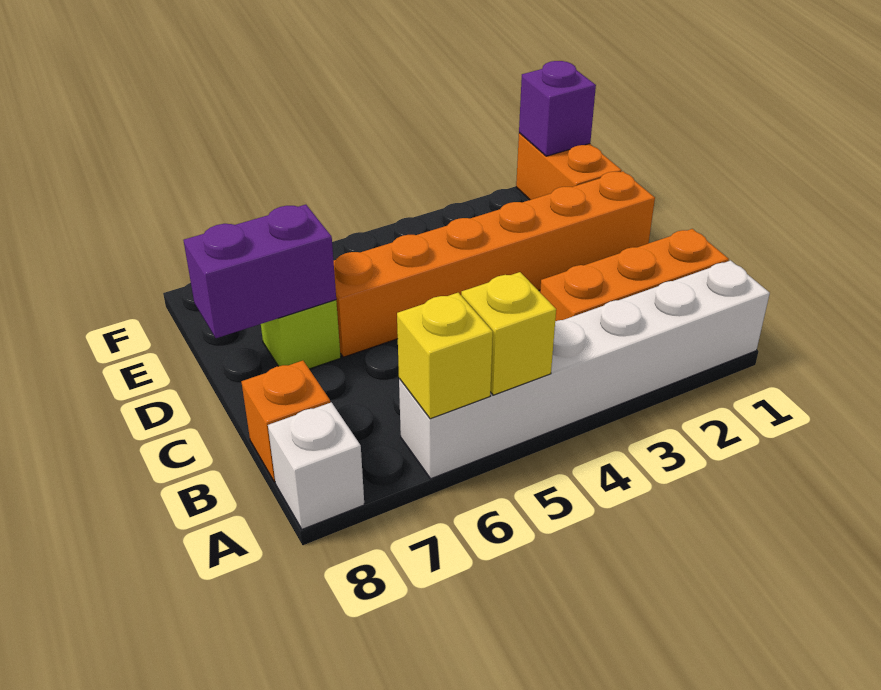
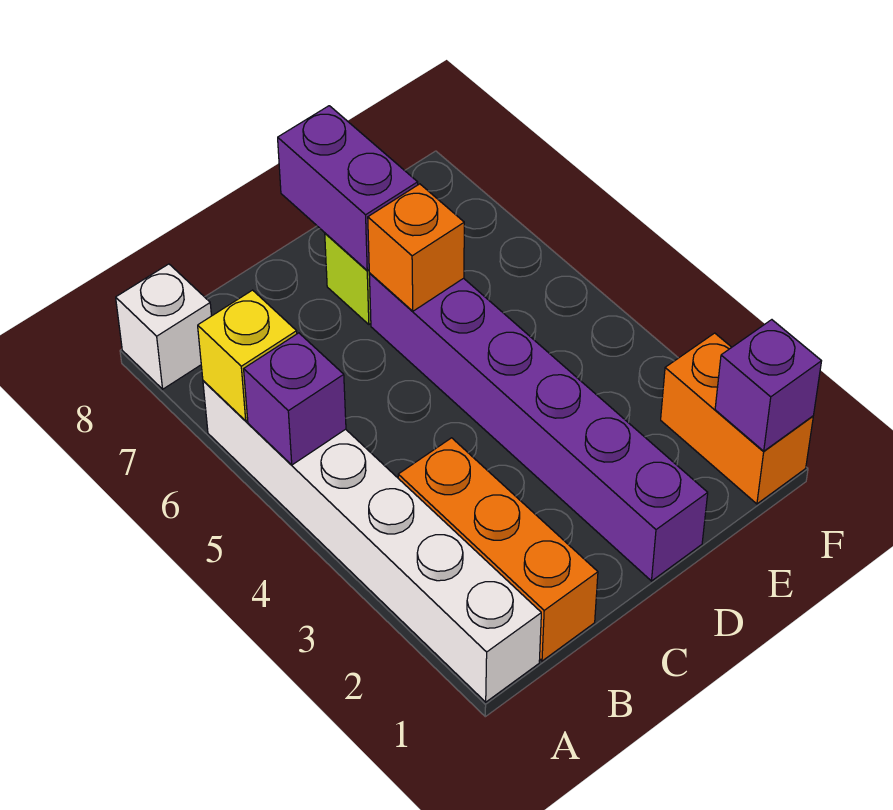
yellow brick A5 level 2 -> purple brick A5 level 2
orange brick B8 level 1 -> orange brick D6 level 2
orange brick D1:D6 level 1 -> purple brick D1:D6 level 1
orange brick E1:F1 level 1 -> orange brick F1:F2 level 1

